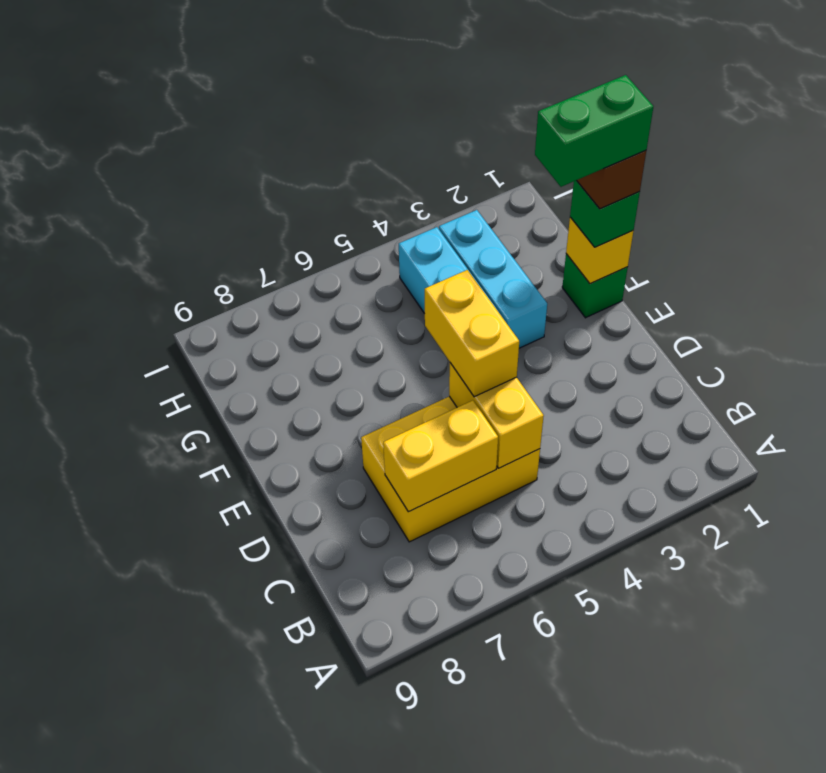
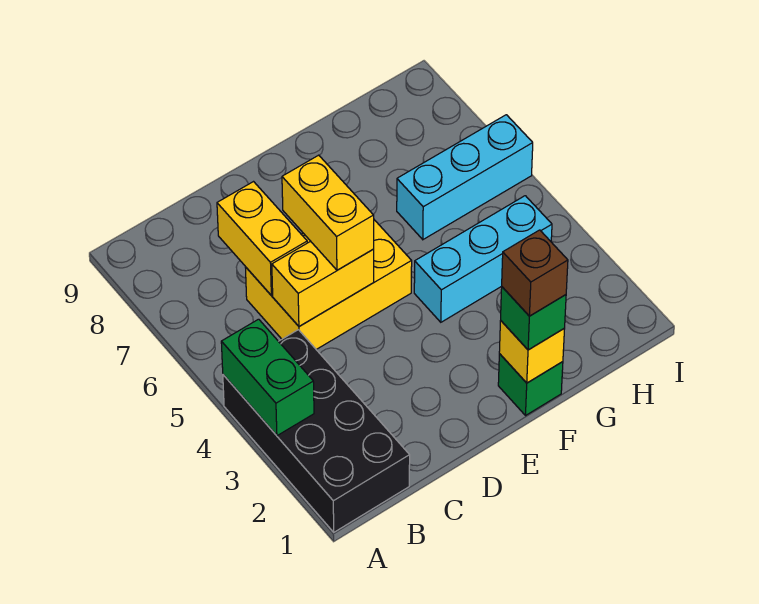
none -> black brick A1:B4 level 1
yellow brick C5:D7 level 1 -> yellow brick C5:E6 level 1
yellow brick D5:E5 level 3 -> yellow brick D5:D6 level 3
green brick F1:F2 level 5 -> green brick A3:A4 level 2
cyan brick F3:H3 level 1 -> cyan brick G6:I6 level 1

